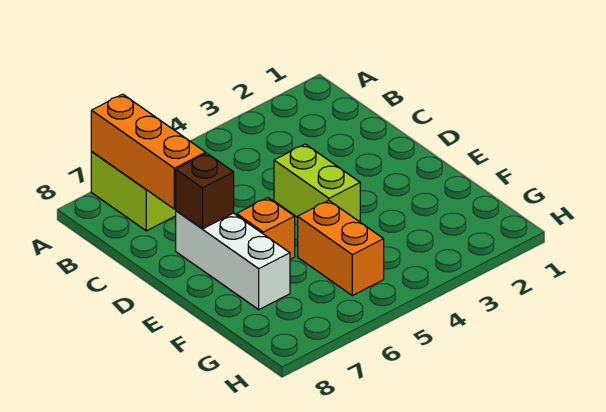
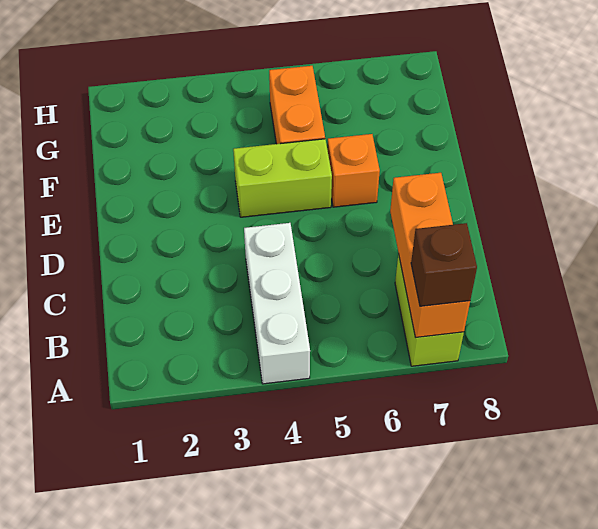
lime brick D4:E4 level 1 -> lime brick E4:E5 level 1
white brick D7:F7 level 1 -> white brick A4:C4 level 1
brown brick D7 level 2 -> brown brick A7 level 3

